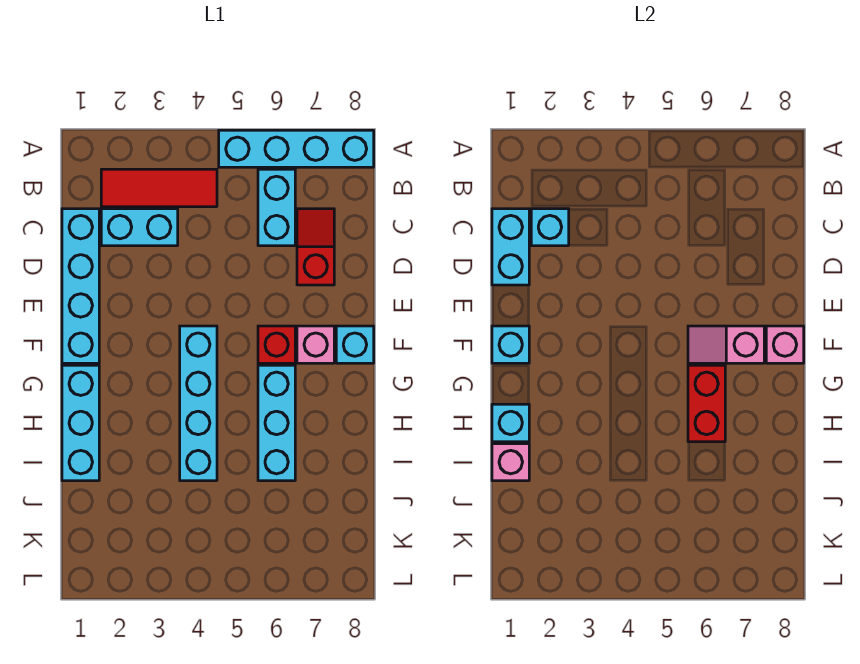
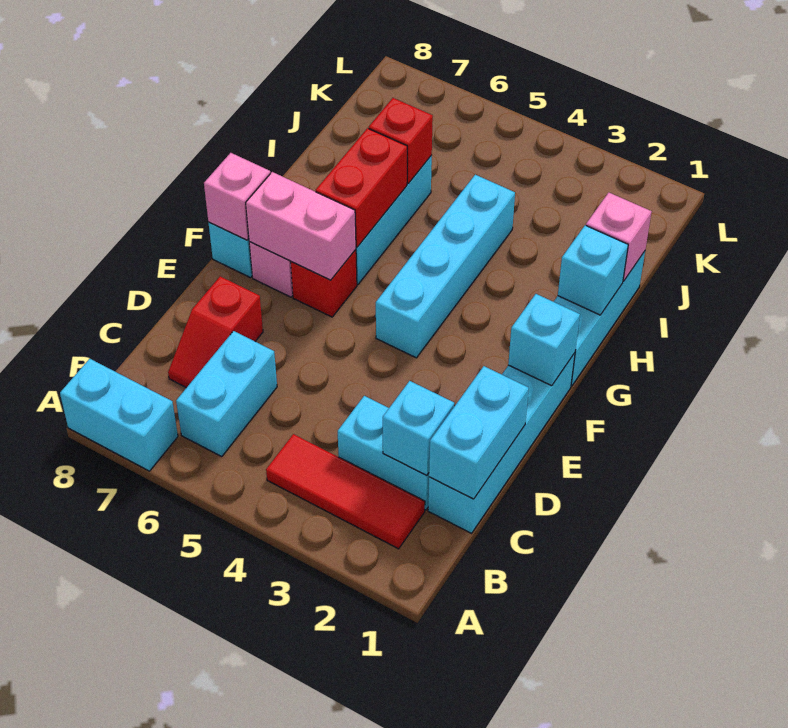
cyan brick A5:A8 level 1 -> cyan brick A7:A8 level 1
pink slope F6:F7 level 2 top 7 -> pink brick F6:F7 level 2
none -> red brick I6 level 2

